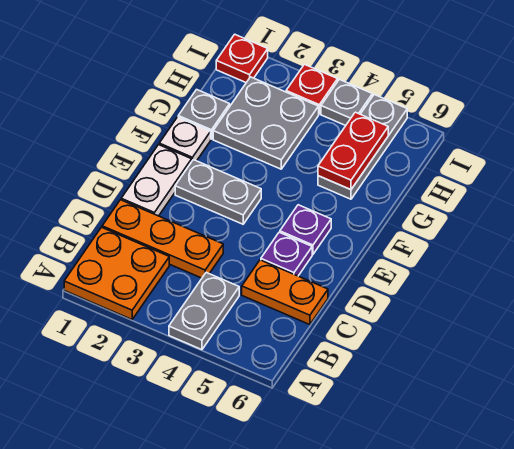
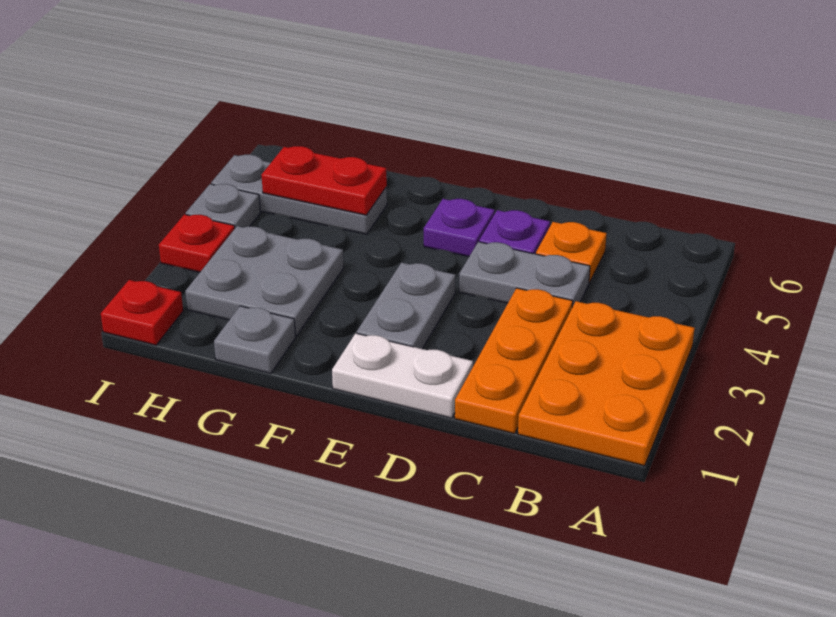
orange plate A1:B2 level 1 -> orange plate A1:B3 level 1
grey plate A4:B4 level 1 -> grey plate C4:D4 level 1
orange plate C5:C6 level 1 -> orange plate C5 level 1
white plate F1 level 1 -> none

